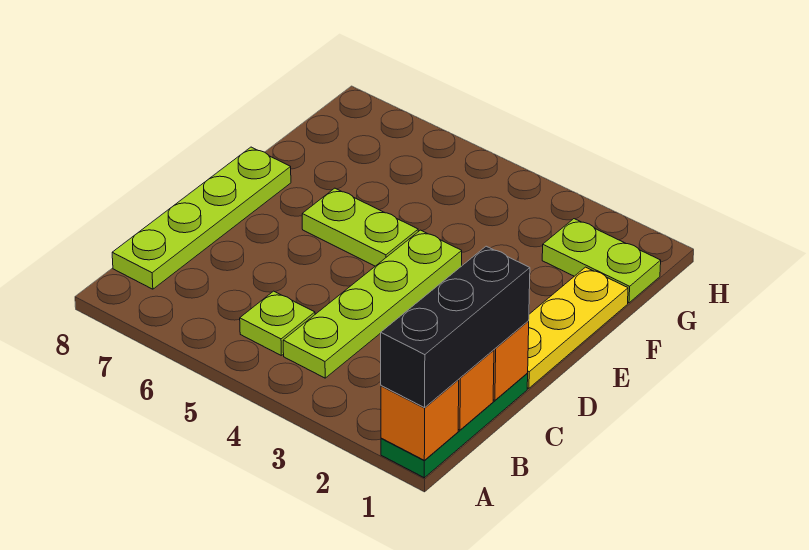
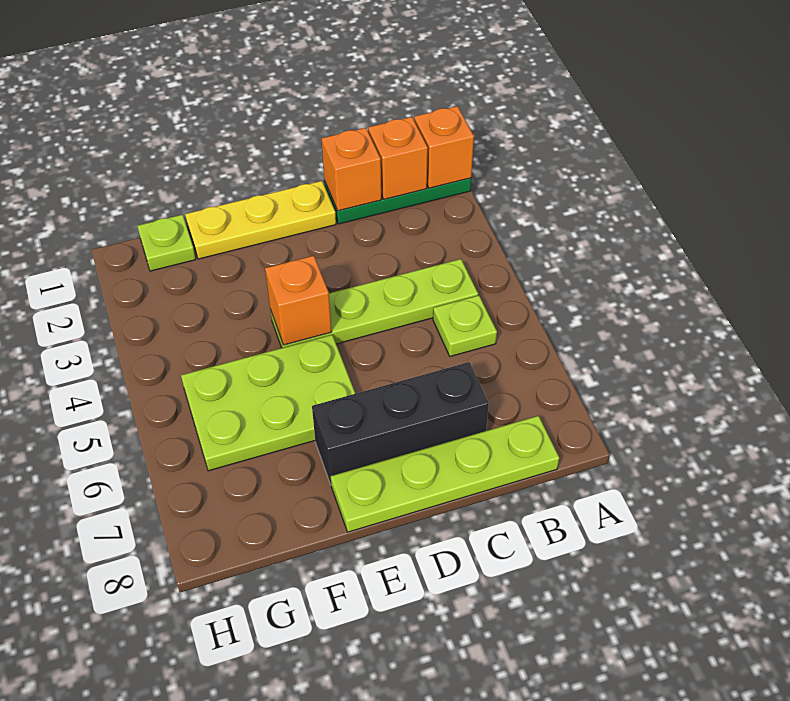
black brick A1:C1 level 3 -> black brick C7:E7 level 1
none -> orange brick E4 level 2
lime plate E5:E6 level 1 -> lime plate E5:G6 level 1
lime plate G1:G2 level 1 -> lime plate G1 level 1

